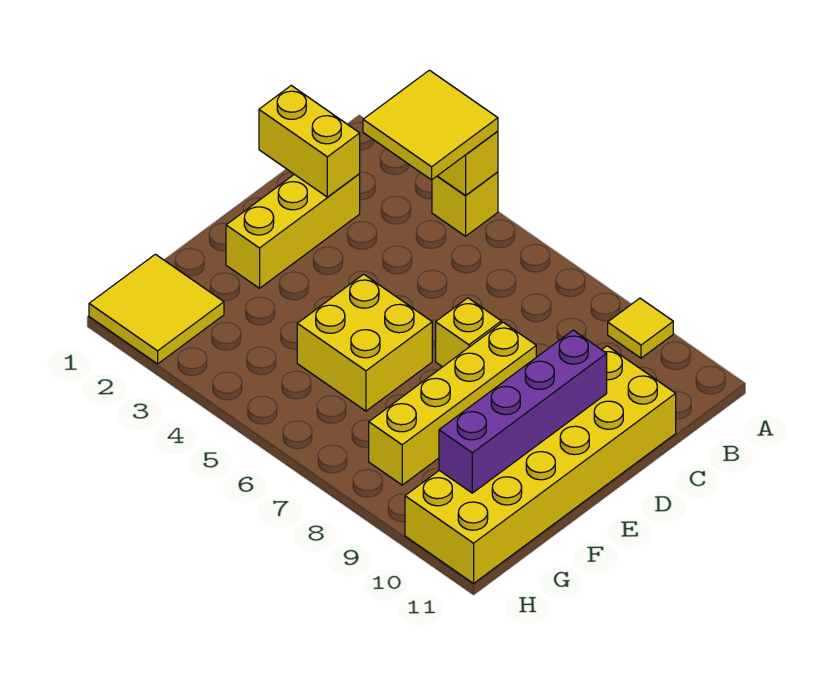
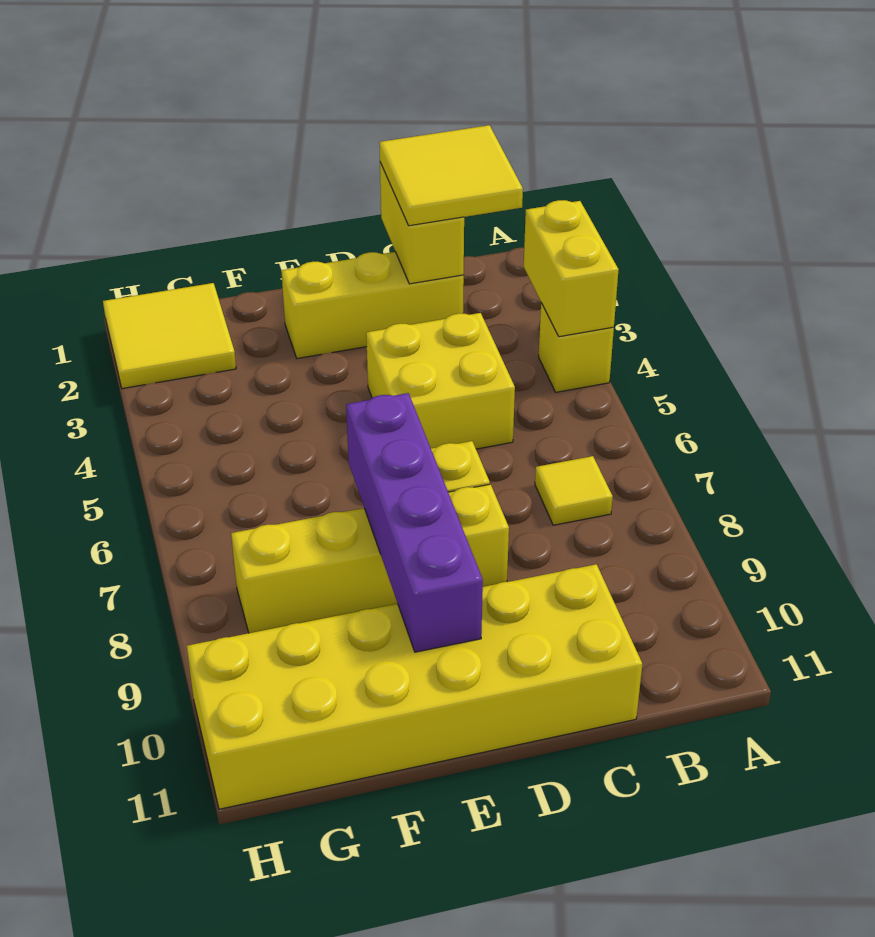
yellow tile A3:B4 level 3 -> yellow tile B1:C2 level 3
yellow tile A9 level 1 -> yellow tile B7 level 1
purple brick D10:G10 level 2 -> purple brick E7:E10 level 2
yellow brick E5:F6 level 1 -> yellow brick C4:D5 level 1

